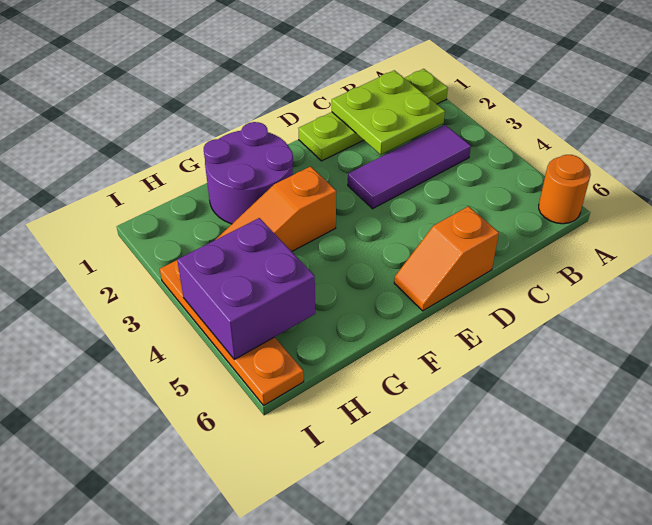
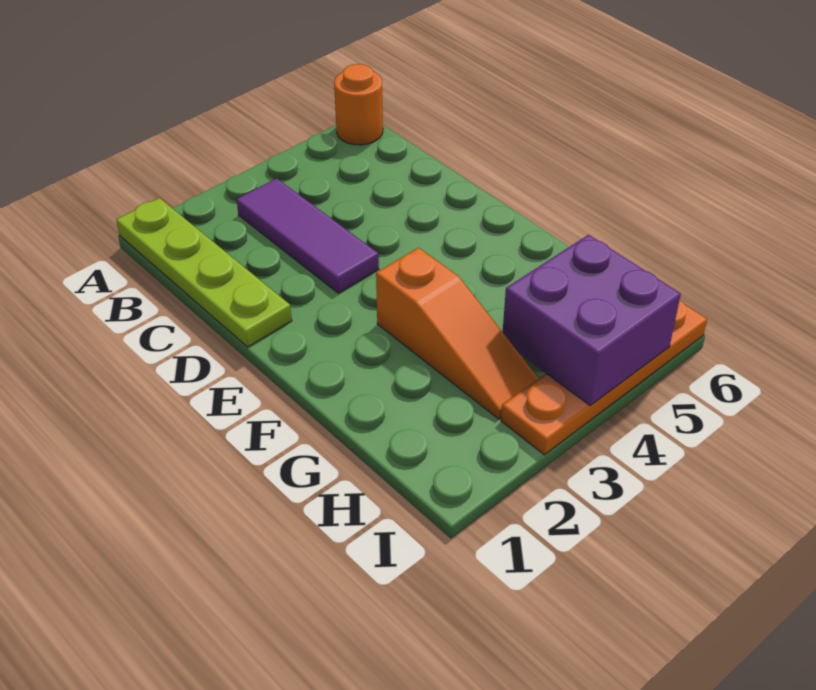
lime plate B1:C2 level 2 -> none
orange slope D6:E6 level 1 top D -> none
purple round brick F1:G2 level 1 -> none

